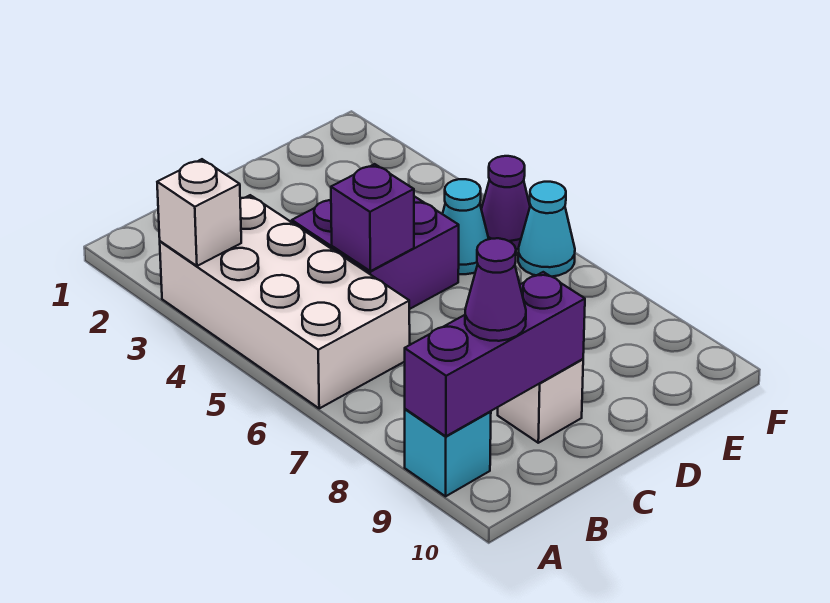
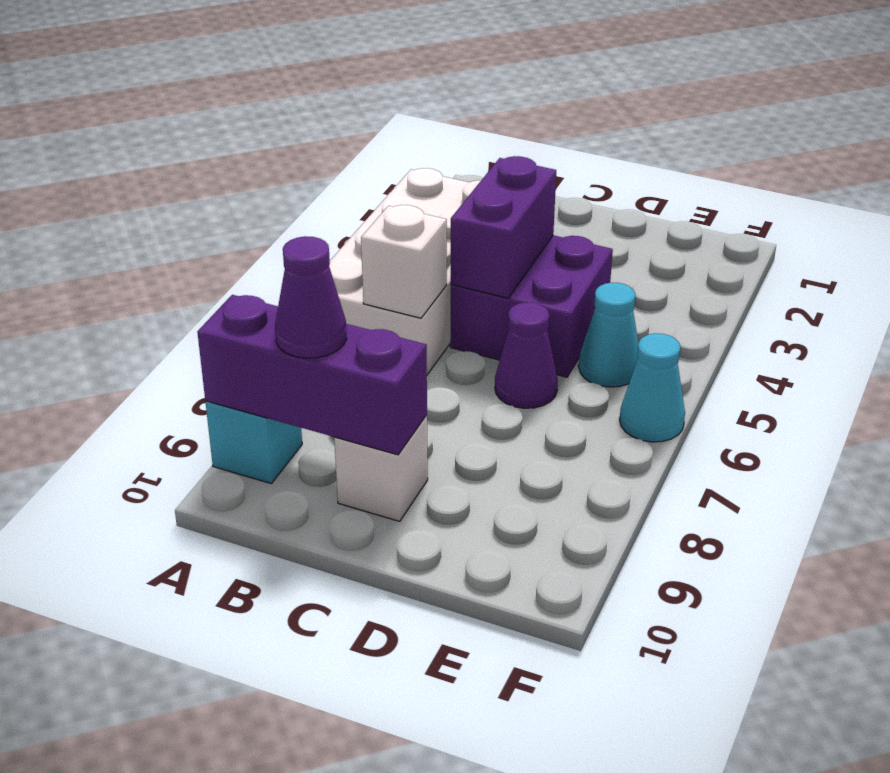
white brick A3 level 2 -> white brick B6 level 2
purple brick C5 level 2 -> purple brick C4:C5 level 2
purple cone F5 level 1 -> purple cone D6 level 1

